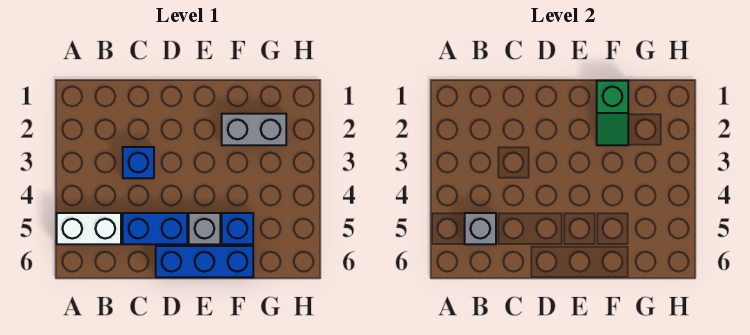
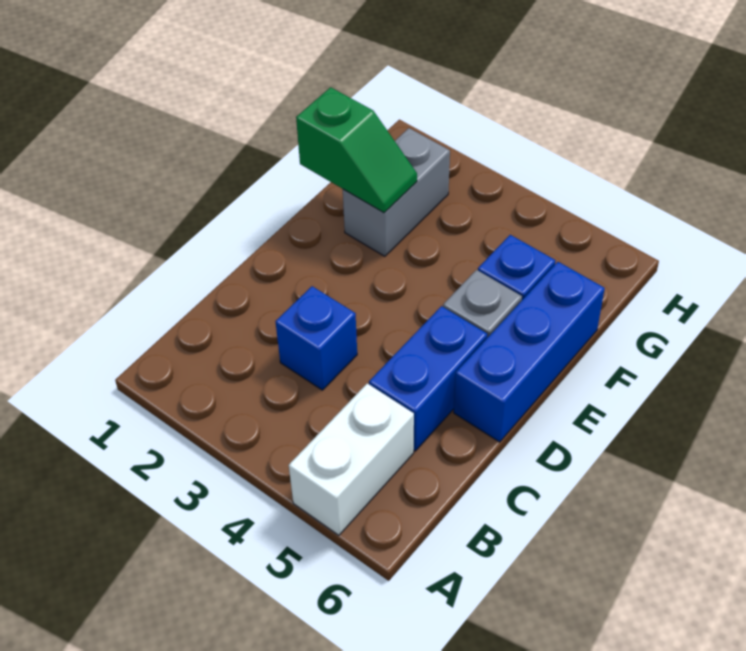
grey brick B5 level 2 -> none

